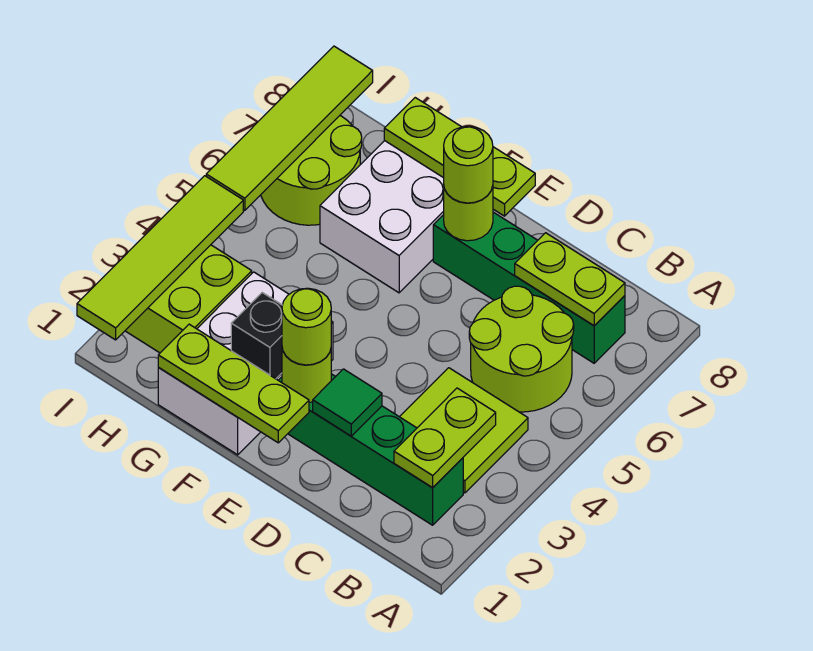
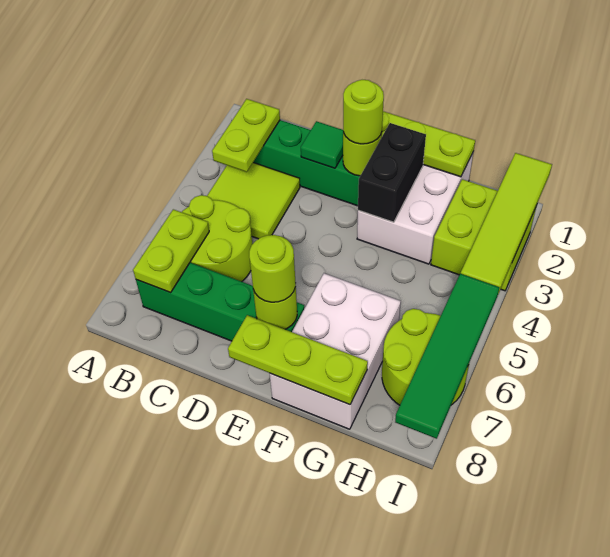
lime plate B7:C7 level 2 -> lime plate B6:B7 level 2
black brick F2 level 2 -> black brick F2:F3 level 2
lime tile I5:I8 level 2 -> green tile I5:I8 level 2

